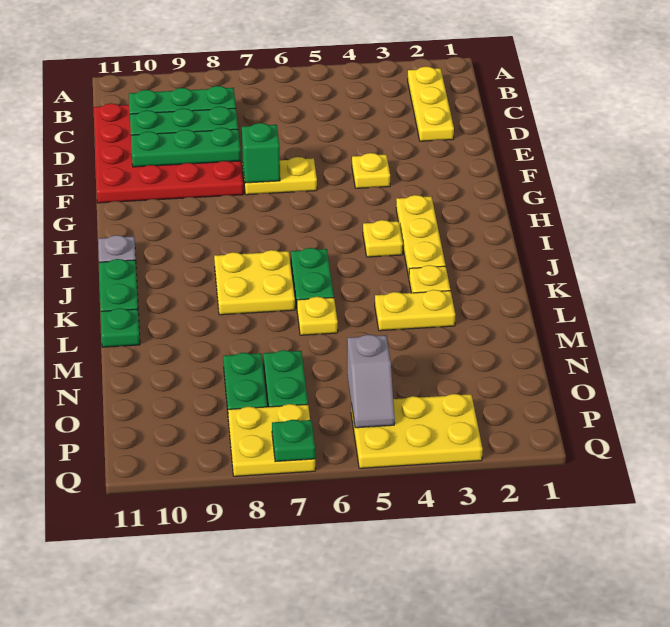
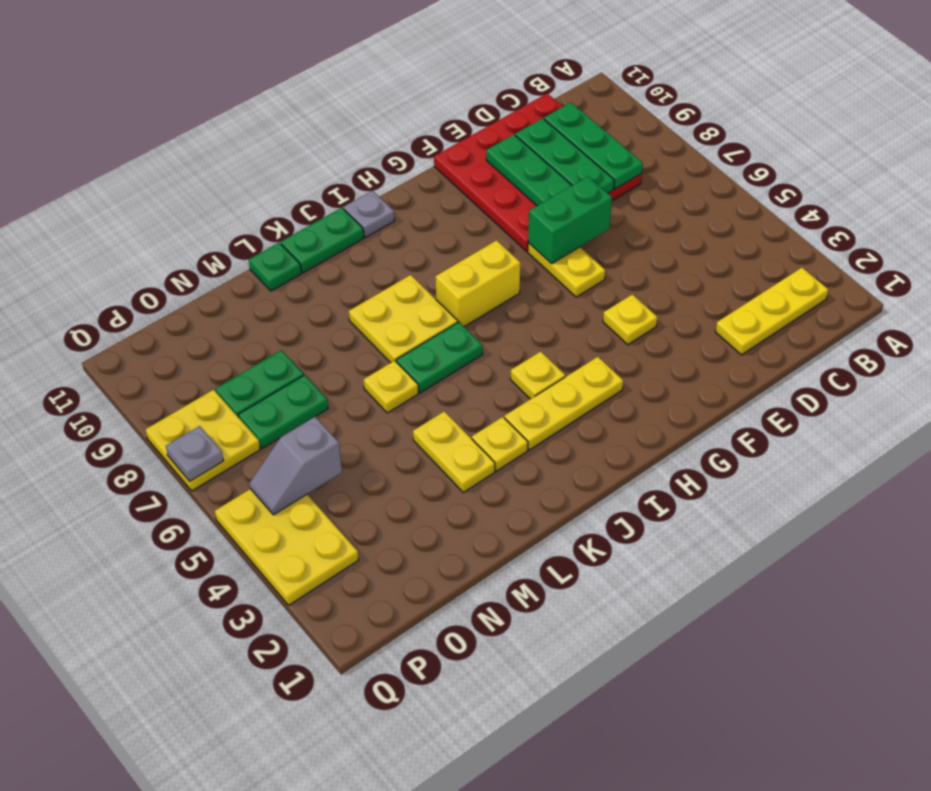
green brick F7 level 2 -> green brick E7:F7 level 2
none -> yellow brick H7:I7 level 1
green plate Q7 level 2 -> grey plate Q7 level 2

